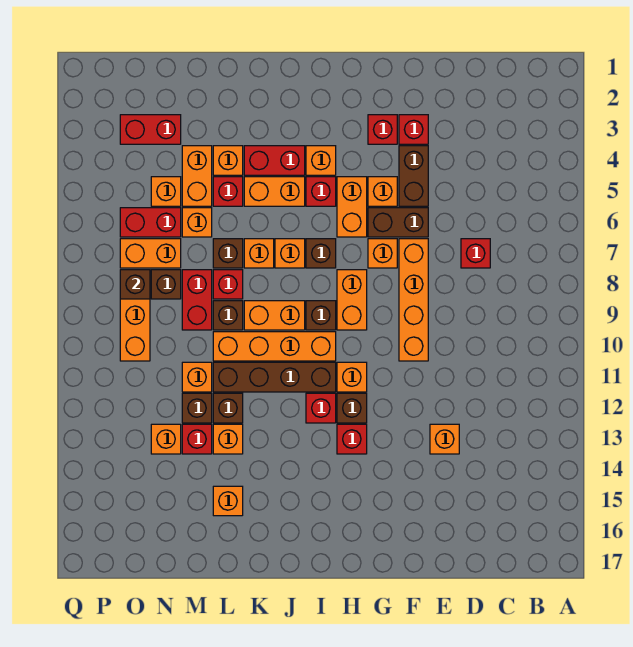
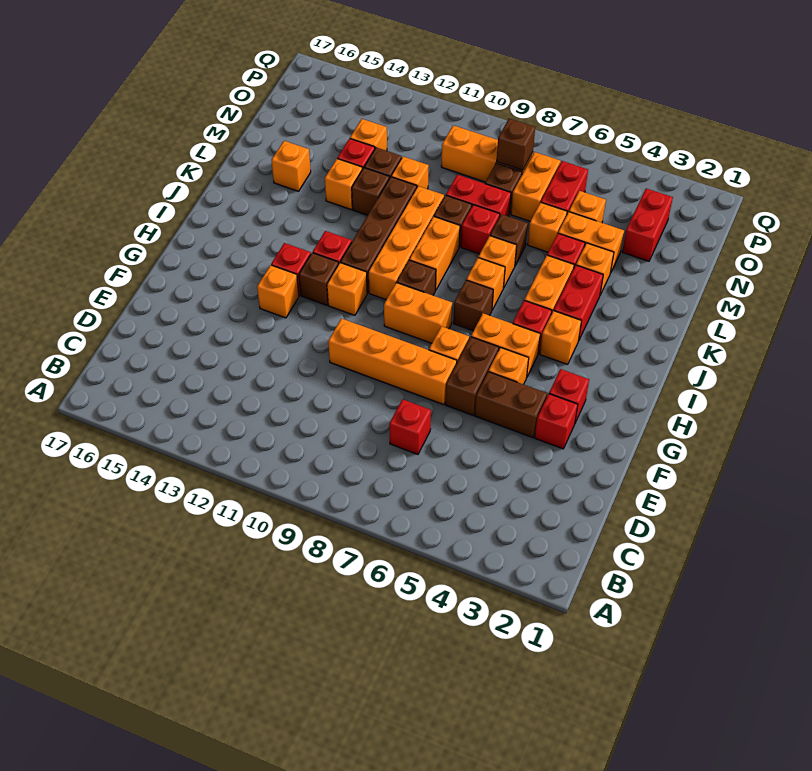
orange brick E13 level 1 -> orange brick G13 level 1

